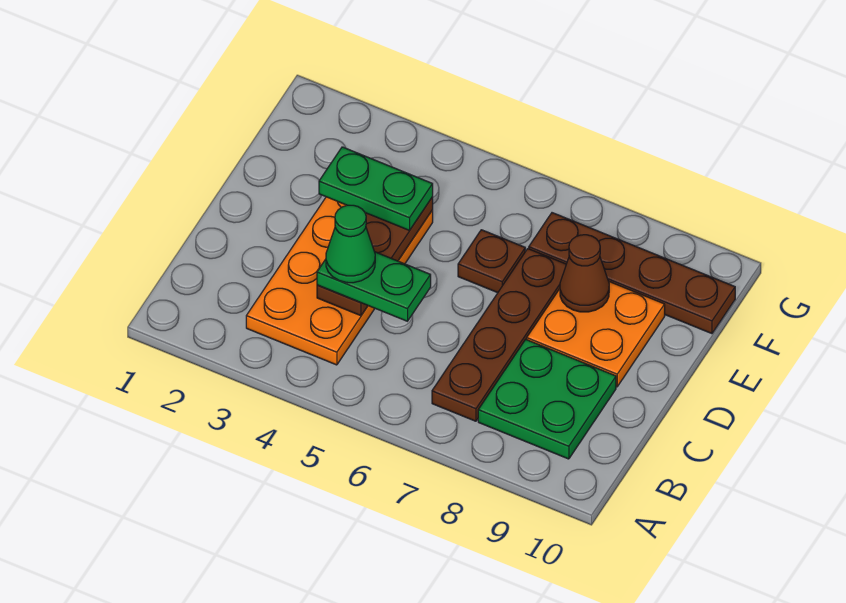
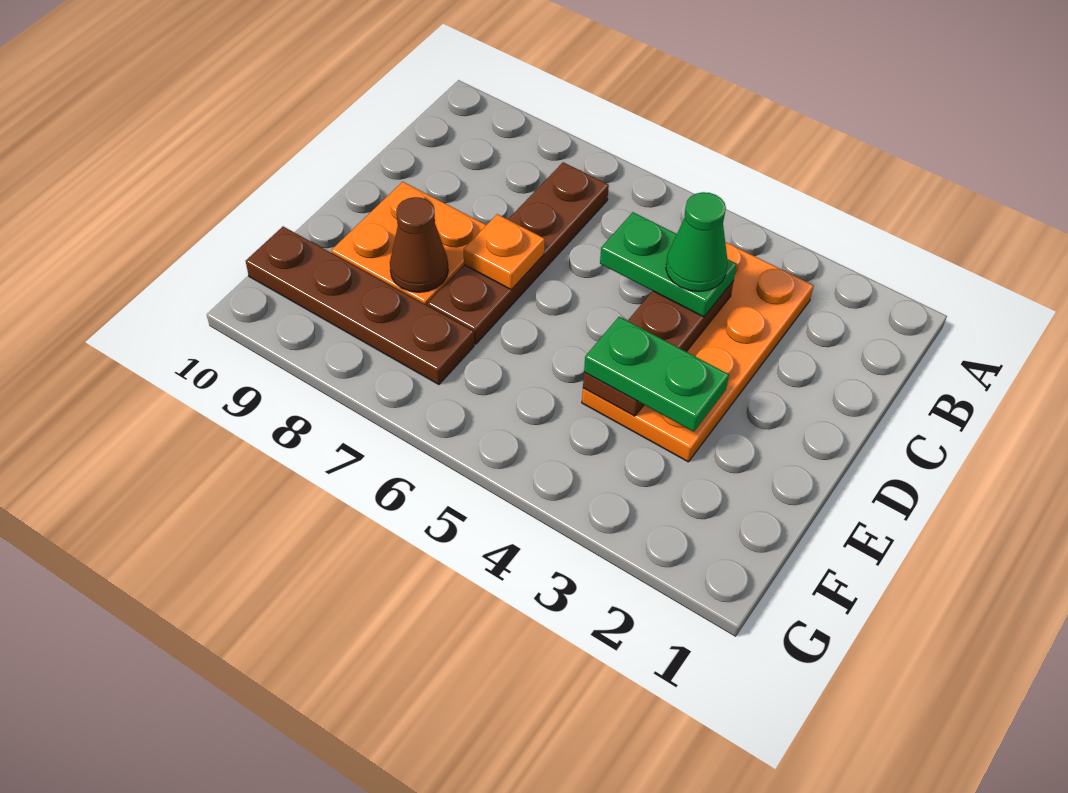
green plate B8:C9 level 1 -> none
none -> orange plate D7 level 2
brown plate E6 level 1 -> none

